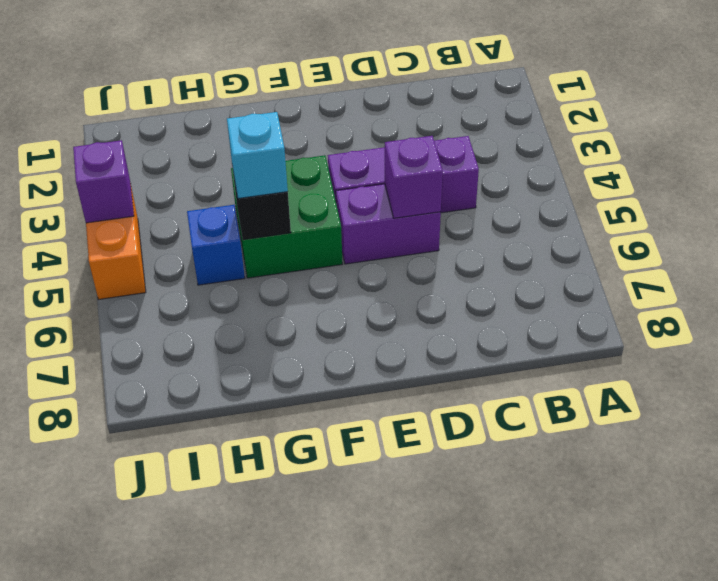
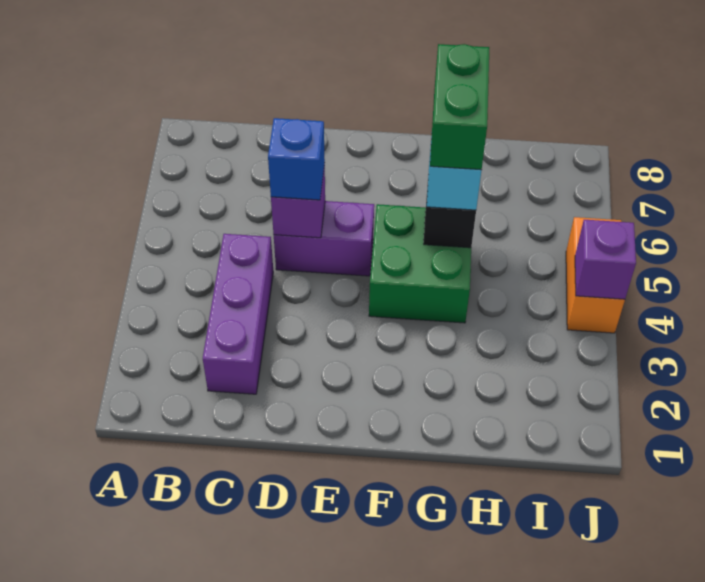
purple brick C4:E4 level 1 -> purple brick C2:C4 level 1
none -> green brick G5:G6 level 4
blue brick H5 level 1 -> blue brick D5 level 3

